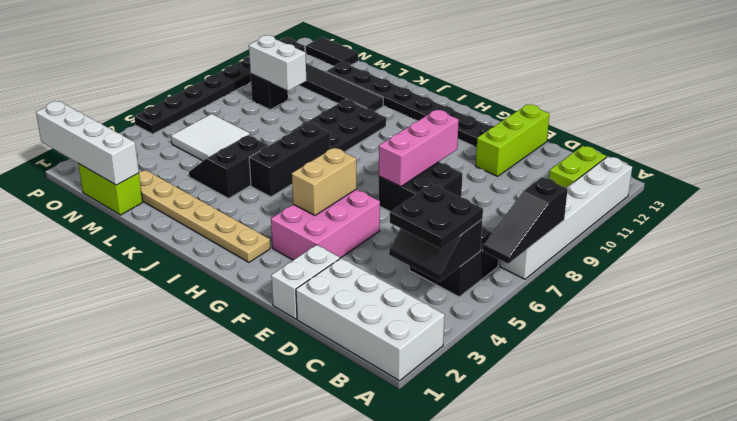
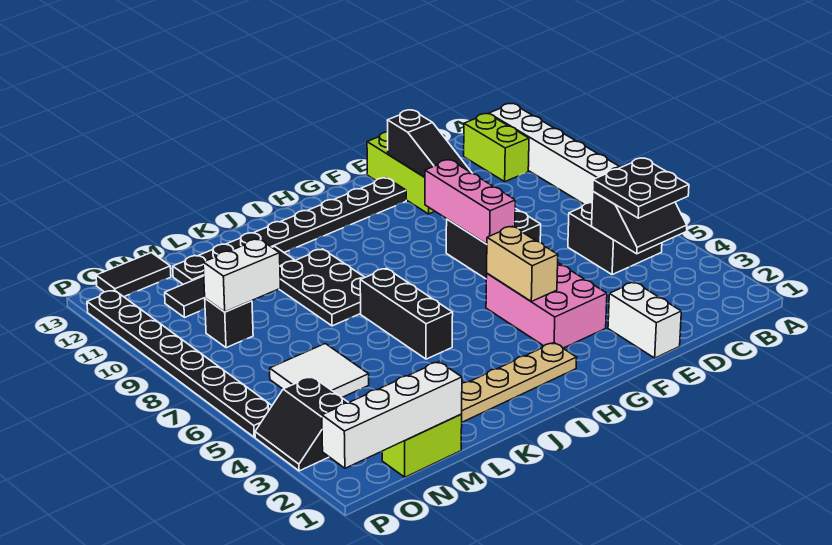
white brick A1:D2 level 1 -> none
black slope A6:A8 level 2 top 8 -> black slope E10:E12 level 2 top 12
black slope K4:L5 level 1 top K -> black slope O3:P4 level 1 top O

